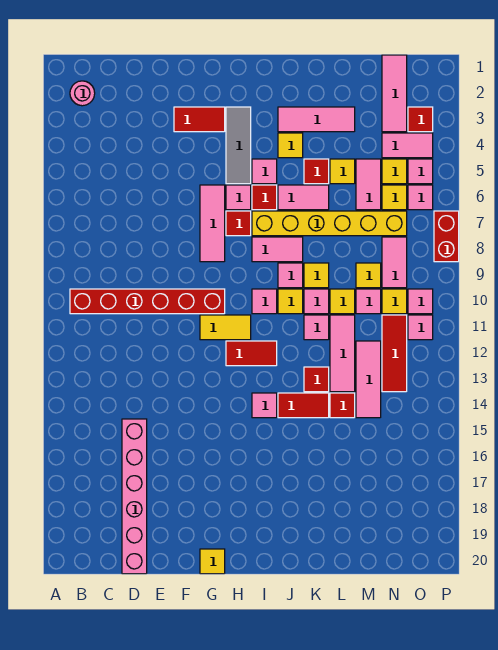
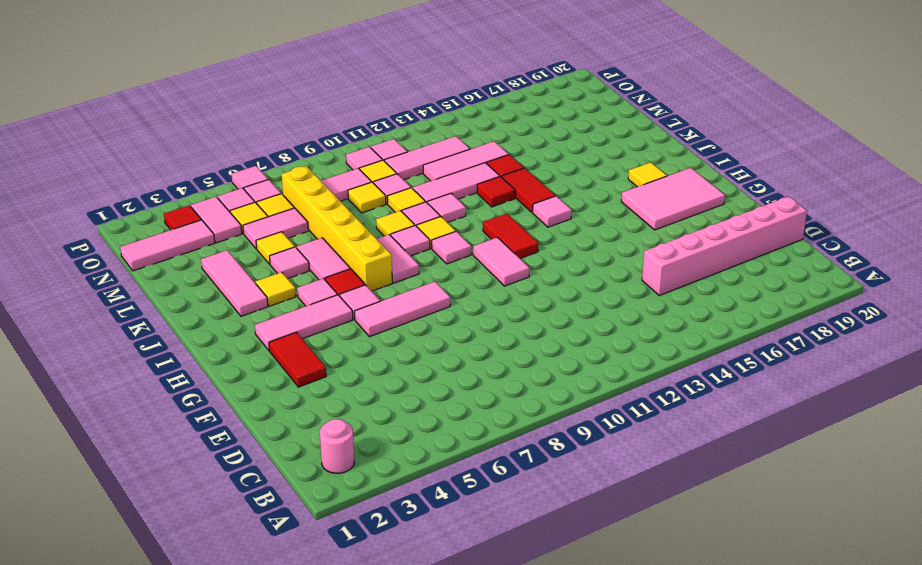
red brick B10:G10 level 1 -> none
yellow tile G11:H11 level 1 -> pink tile G11:H11 level 1
none -> pink tile G17:H19 level 1
yellow tile G20 level 1 -> yellow tile I18 level 1
grey tile H3:H5 level 1 -> pink tile H3:H5 level 1
red tile H7 level 1 -> none
red tile K5 level 1 -> pink tile K5 level 1
red tile N11:N13 level 1 -> pink tile N11:N13 level 1
none -> pink tile P6 level 1
red brick P7:P8 level 1 -> none

